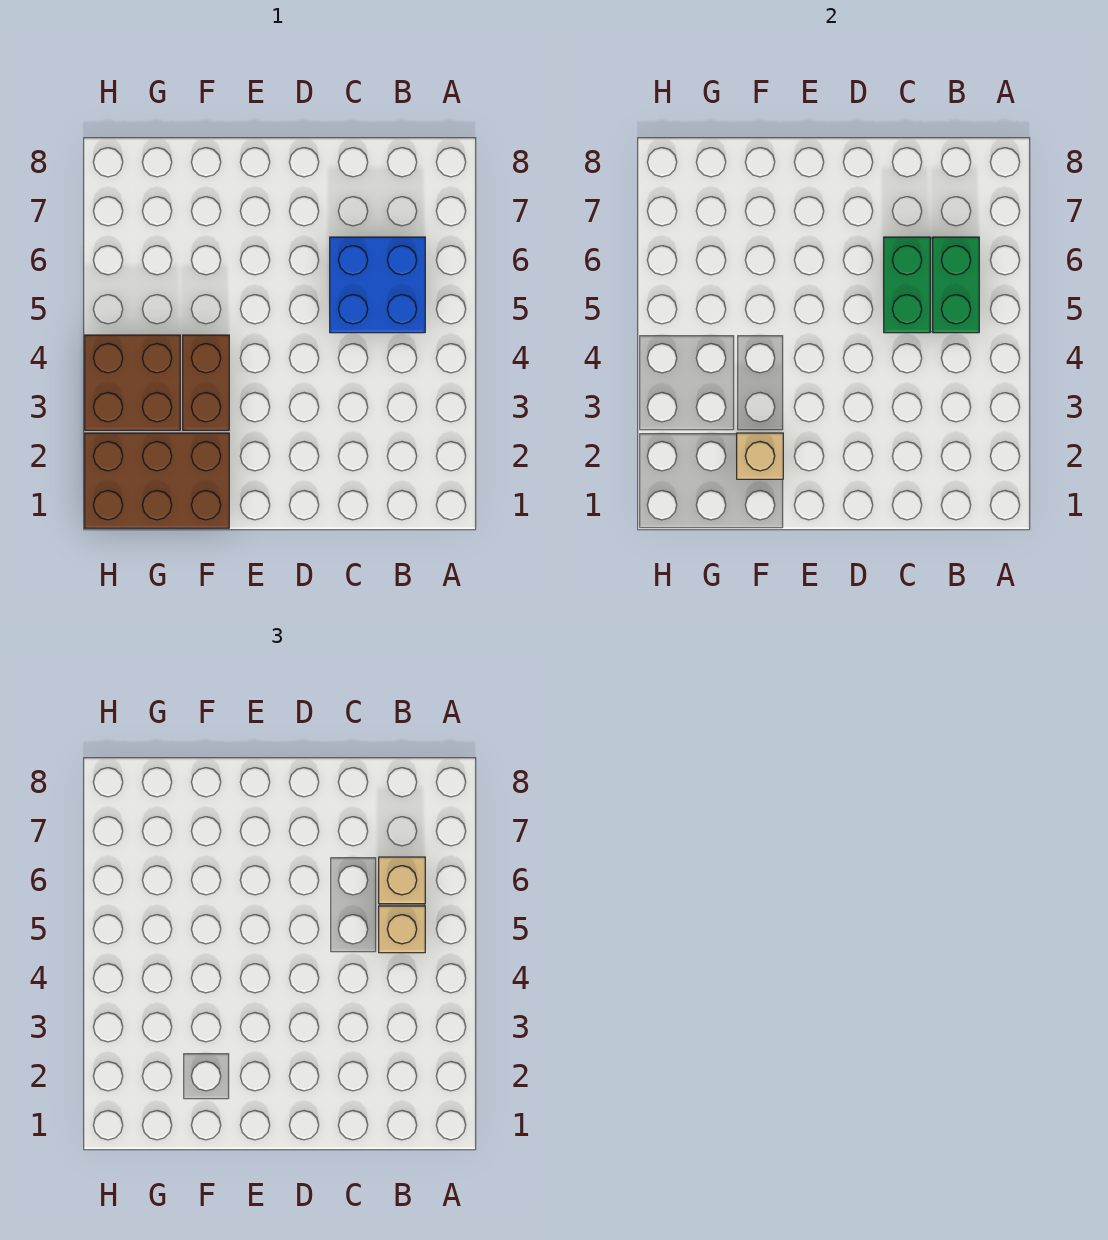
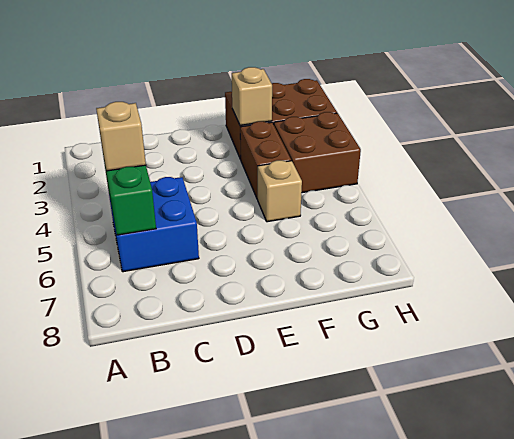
tan brick B6 level 3 -> tan brick F5 level 1
green brick C5:C6 level 2 -> none

